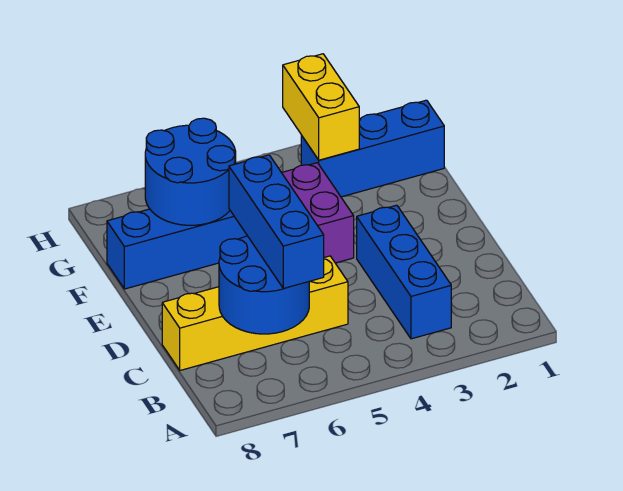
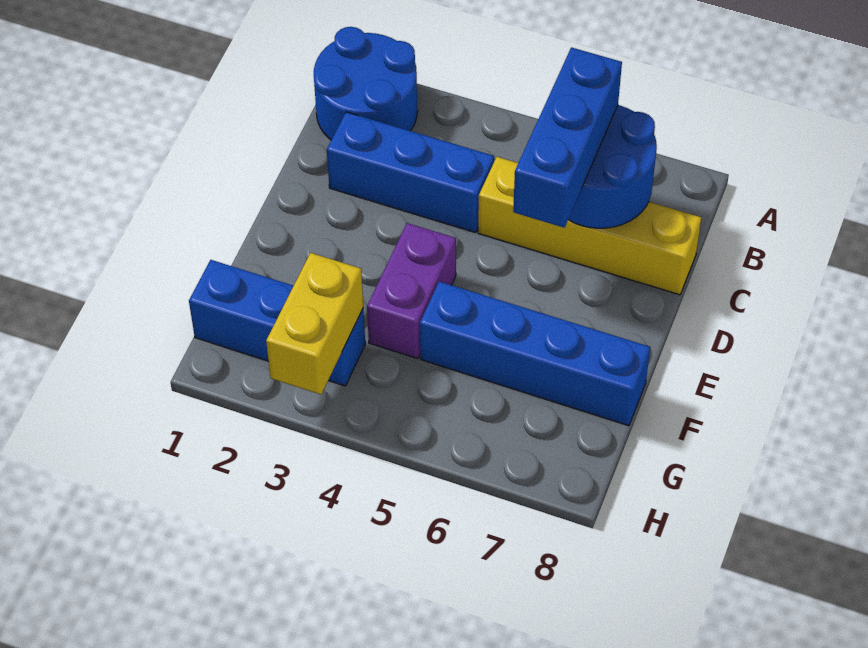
blue brick B3:D3 level 1 -> blue brick C2:C4 level 1
blue round brick F6:G7 level 2 -> blue round brick A1:B2 level 1

